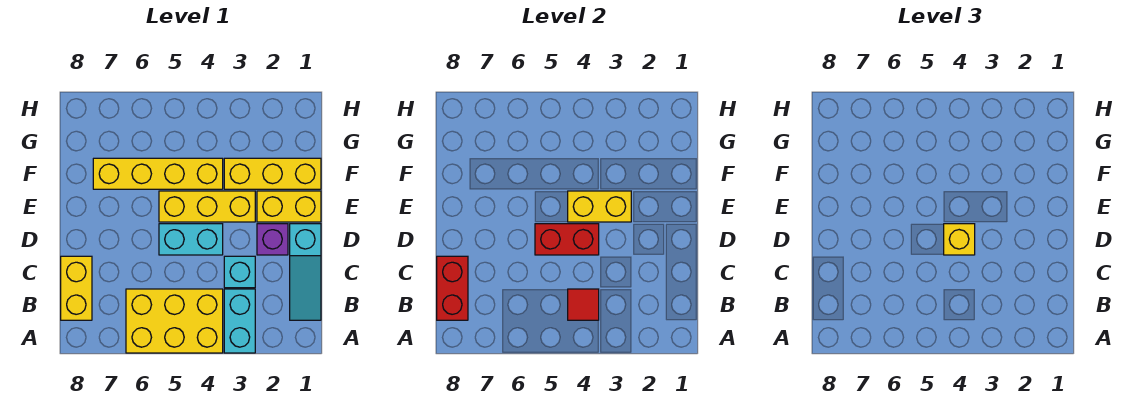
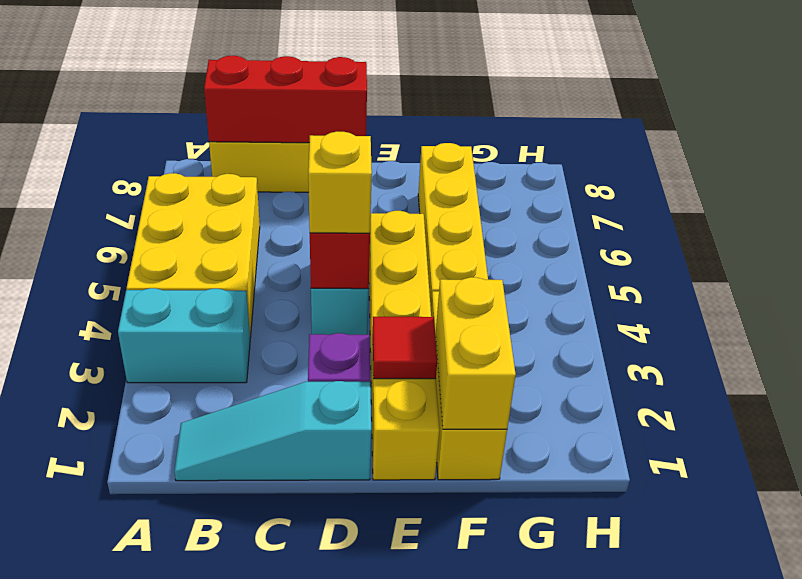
red tile B4 level 2 -> red tile E2 level 2
red brick B8:C8 level 2 -> red brick B8:D8 level 2
cyan brick C3 level 1 -> none
yellow brick E3:E4 level 2 -> yellow brick F1:F2 level 2

